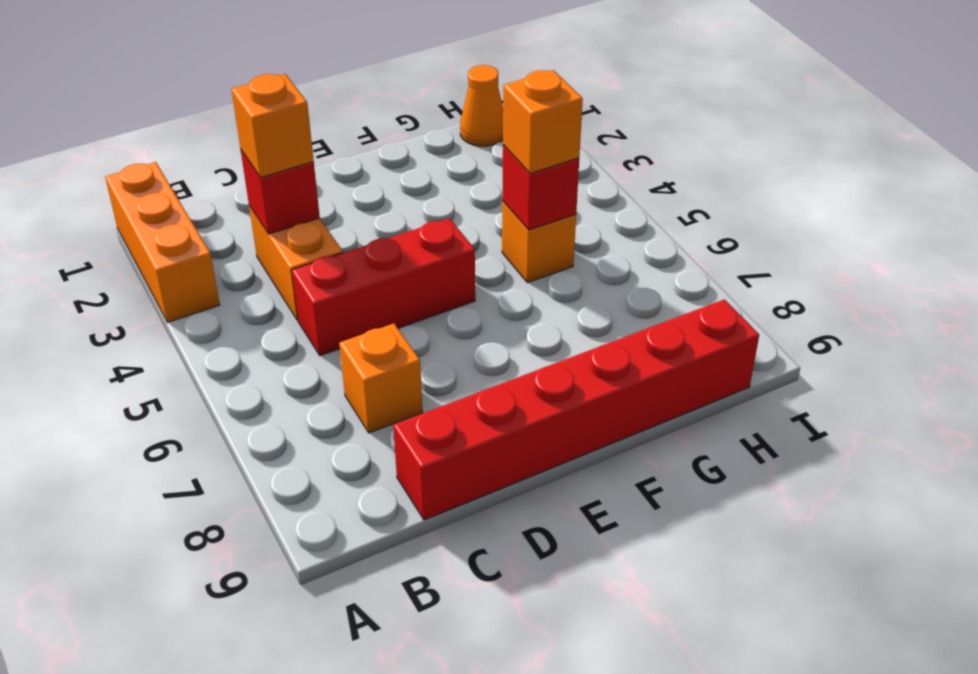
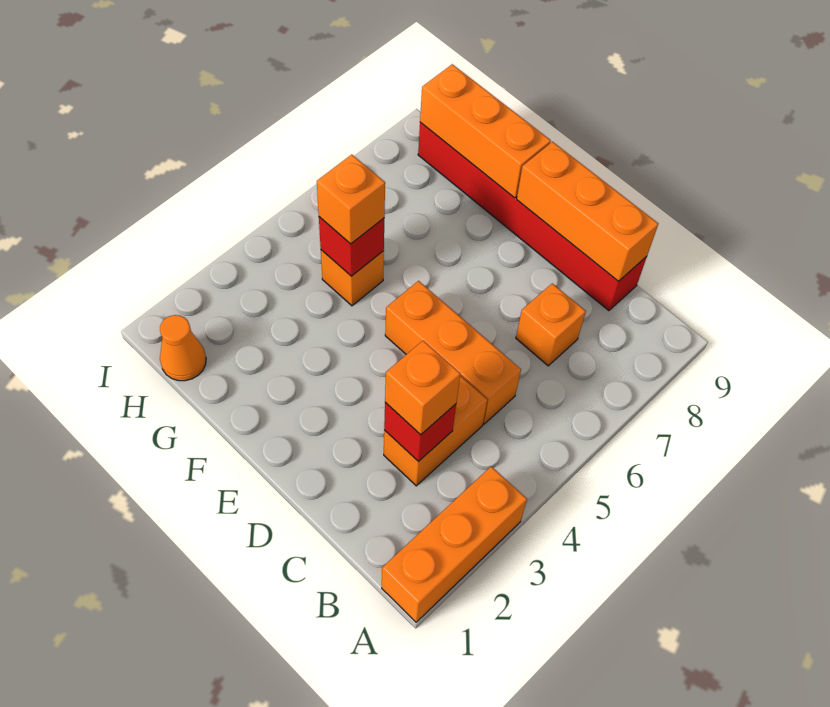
red brick C5:E5 level 1 -> orange brick C5:E5 level 1
none -> orange brick C9:E9 level 2
none -> orange brick F9:H9 level 2

